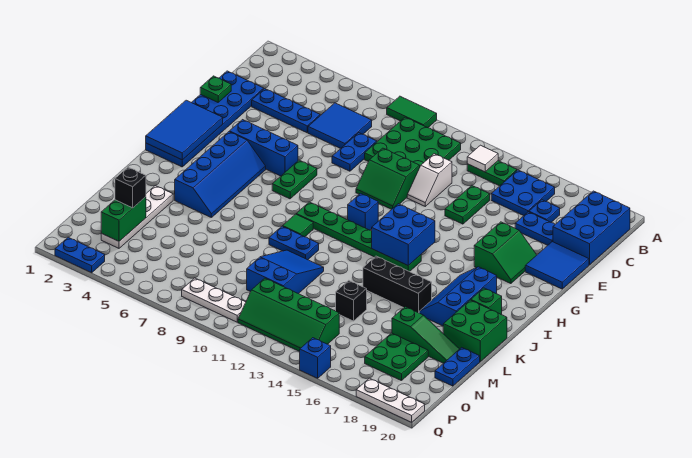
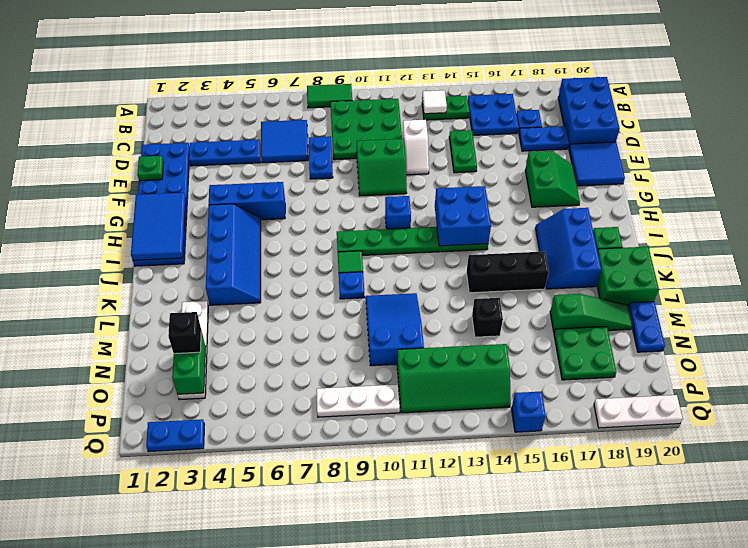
green plate G7:H7 level 1 -> none
blue plate K9:K10 level 1 -> blue plate K9 level 1

